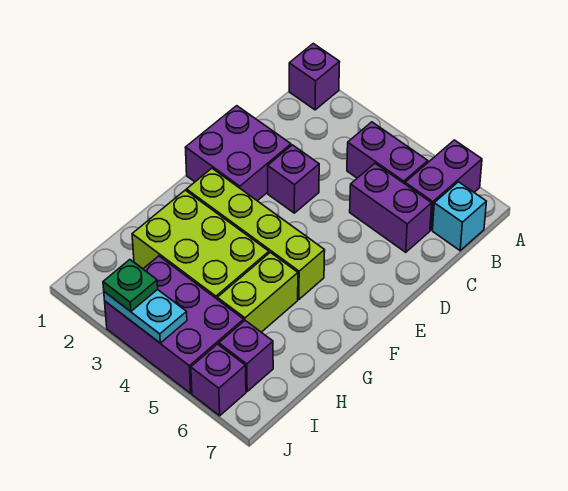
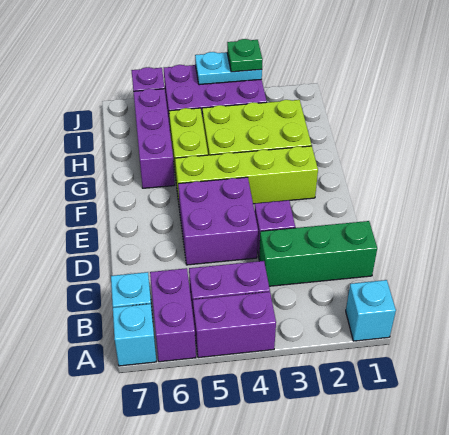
purple brick A1 level 1 -> cyan brick A1 level 1
none -> cyan brick A7 level 1
none -> green brick C1:C3 level 1
purple brick C5:C6 level 1 -> purple brick A4:A5 level 1
purple brick D1:E2 level 1 -> purple brick D4:E5 level 1
purple brick I6 level 1 -> purple brick G6:I6 level 1

